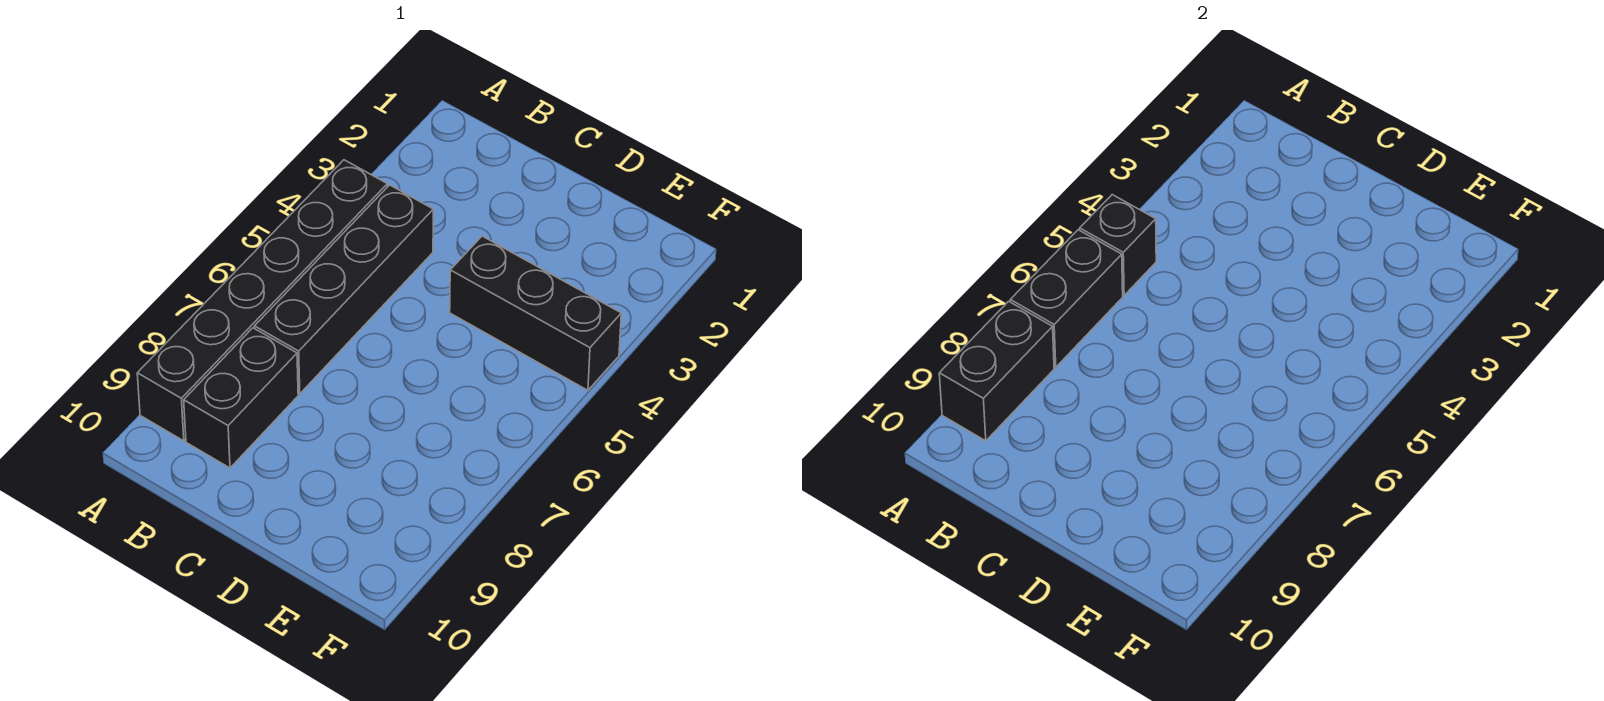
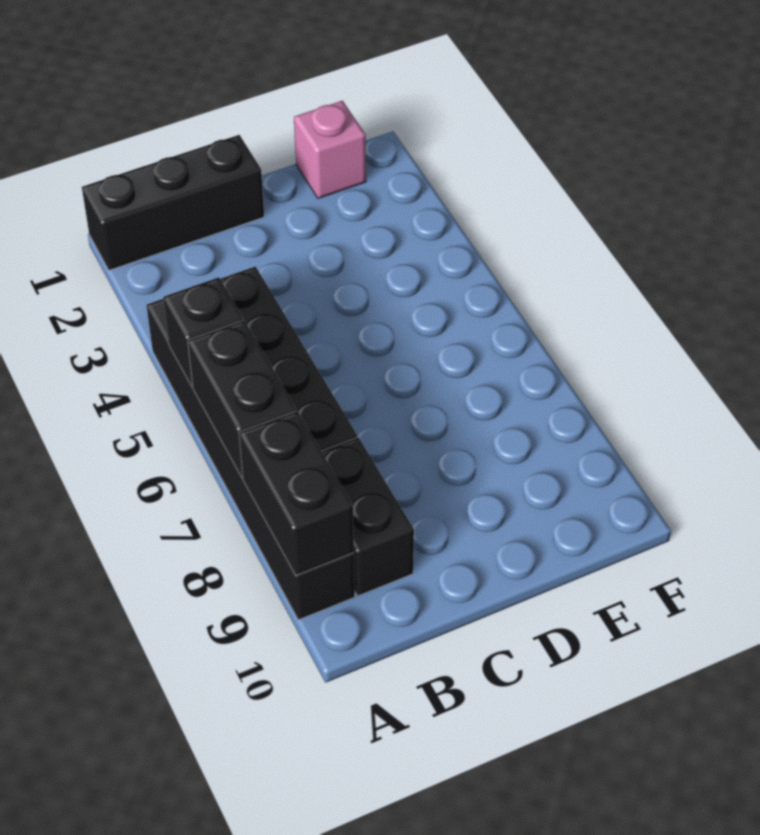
black brick D4:F4 level 1 -> black brick A1:C1 level 1
none -> pink brick E1 level 1

